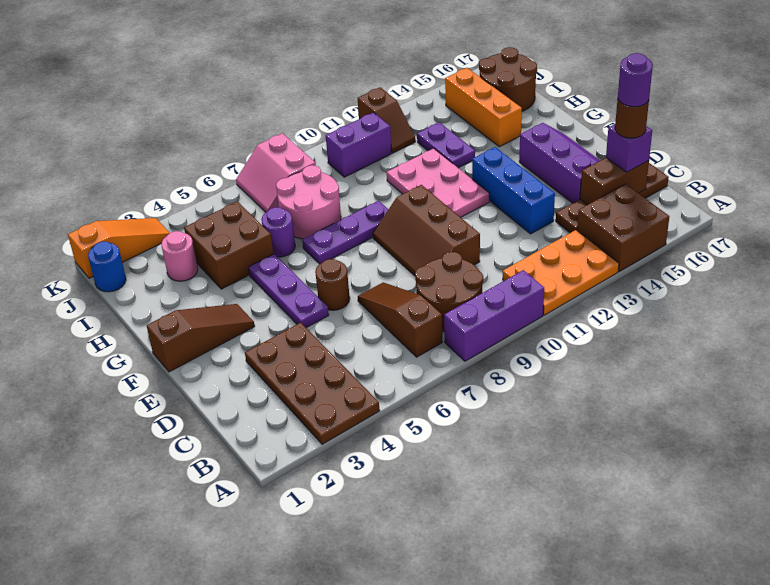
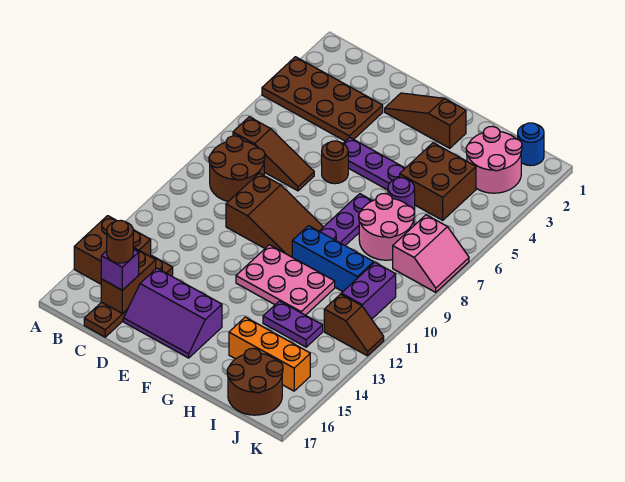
purple brick A8:A10 level 1 -> none
orange plate A11:B13 level 1 -> none
purple round brick C16 level 5 -> none
brown slope D9:F10 level 1 top 10 -> brown slope D9:F10 level 1 top D
blue brick D13:F13 level 1 -> blue brick G10:I10 level 1
brown slope F1:F3 level 1 top 1 -> brown slope E2:G2 level 1 top G
pink round brick I3 level 1 -> pink round brick I2:J3 level 1
pink slope J7:K8 level 1 top 8 -> pink slope J7:K8 level 1 top J
brown slope J12:K12 level 1 top K -> brown slope J12:K12 level 1 top J
orange slope K1:K3 level 1 top 1 -> none

